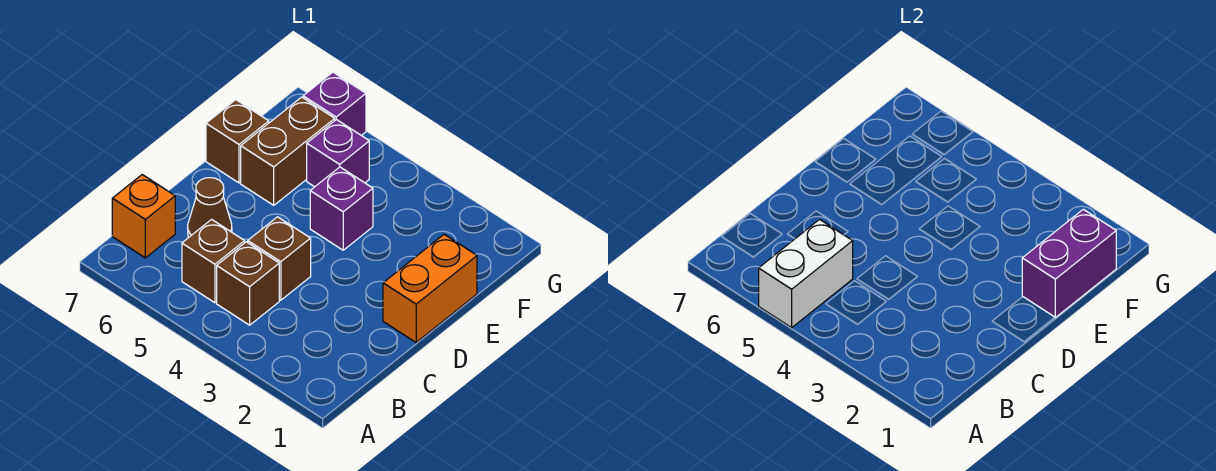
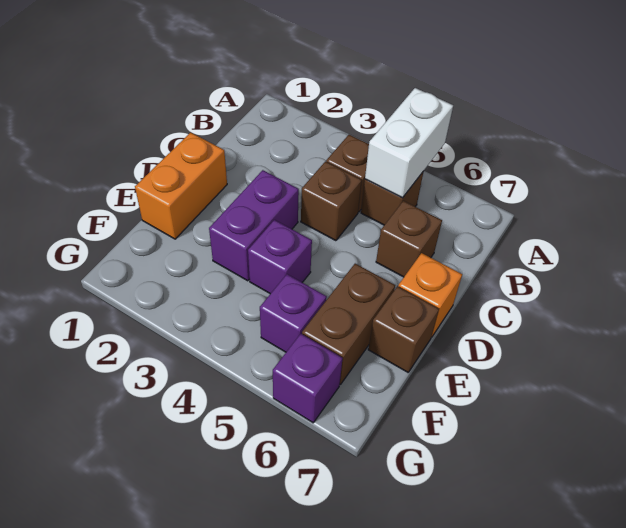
orange brick B7 level 1 -> orange brick D7 level 1
brown cone C6 level 1 -> brown brick C6 level 1
purple brick E1:F1 level 2 -> purple brick D3:E3 level 1

